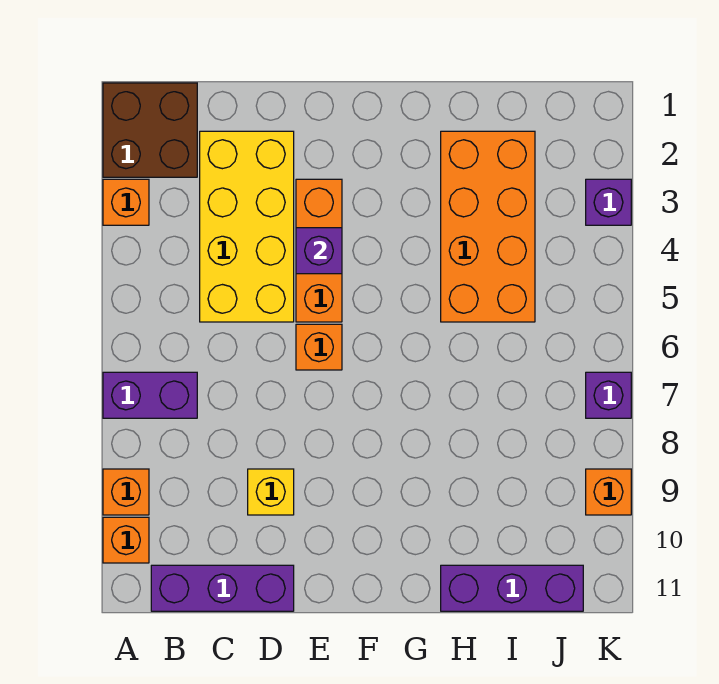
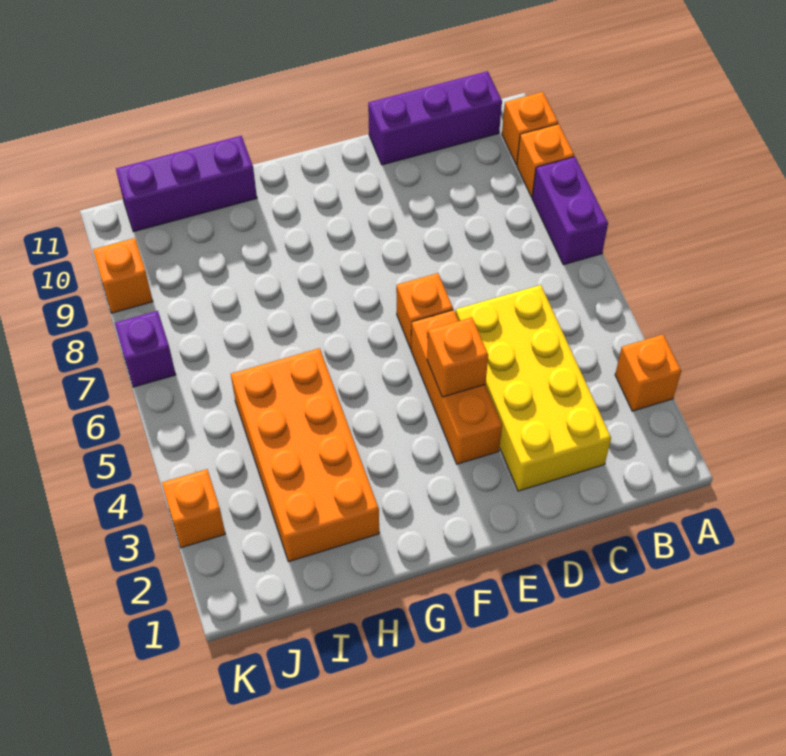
brown brick A1:B2 level 1 -> none
purple brick A7:B7 level 1 -> purple brick A7:A8 level 1
yellow brick D9 level 1 -> none
purple brick E4 level 2 -> orange brick E4 level 2
purple brick K3 level 1 -> orange brick K3 level 1

